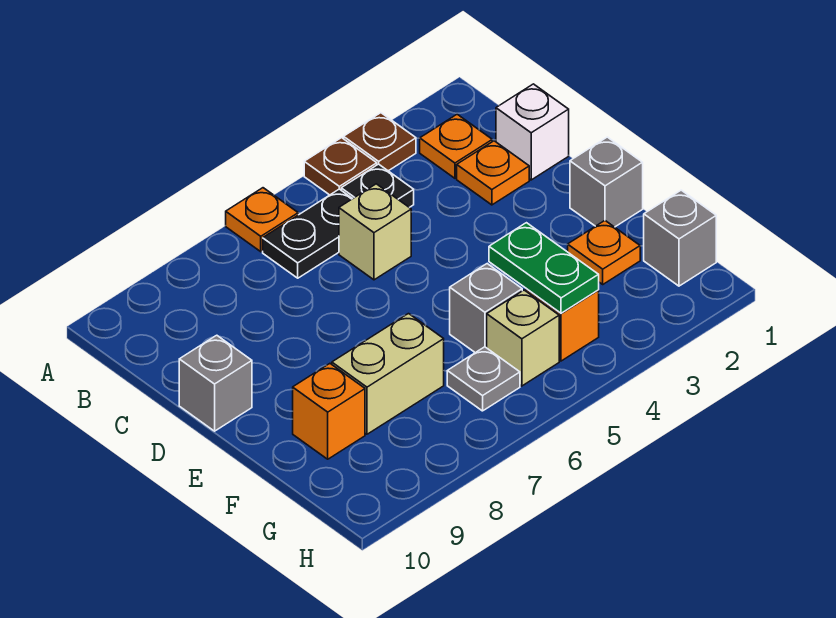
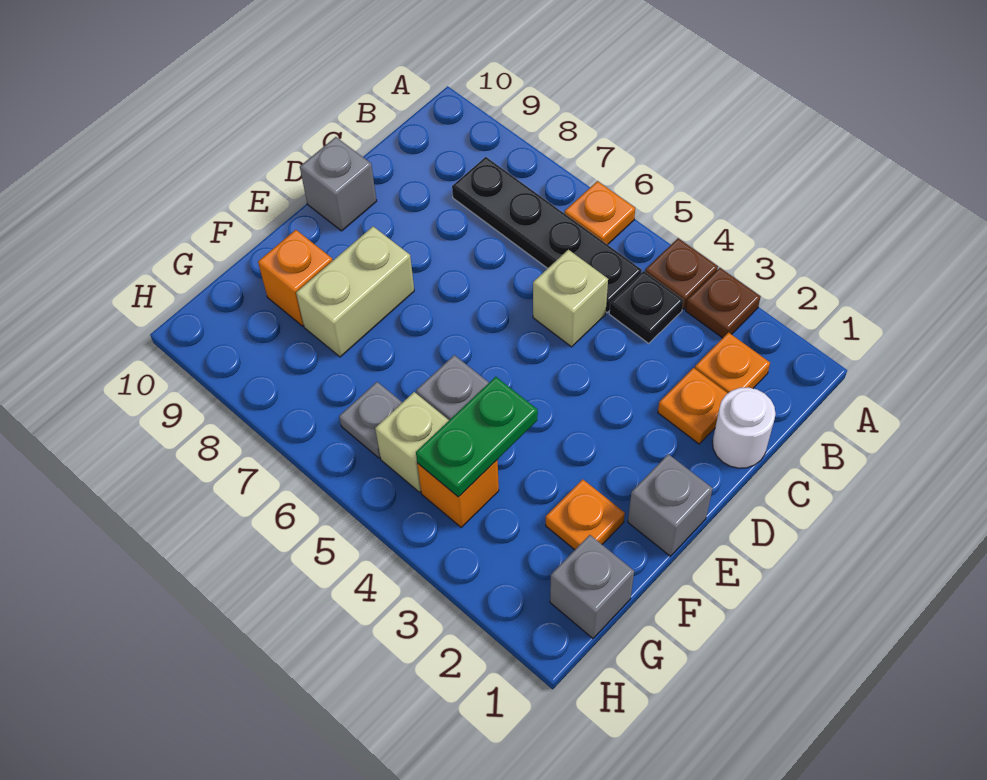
black plate B5:B6 level 1 -> black plate B5:B8 level 1
white brick C1 level 1 -> white round brick C1 level 1
tan brick F7:F8 level 1 -> tan brick E8:F8 level 1

